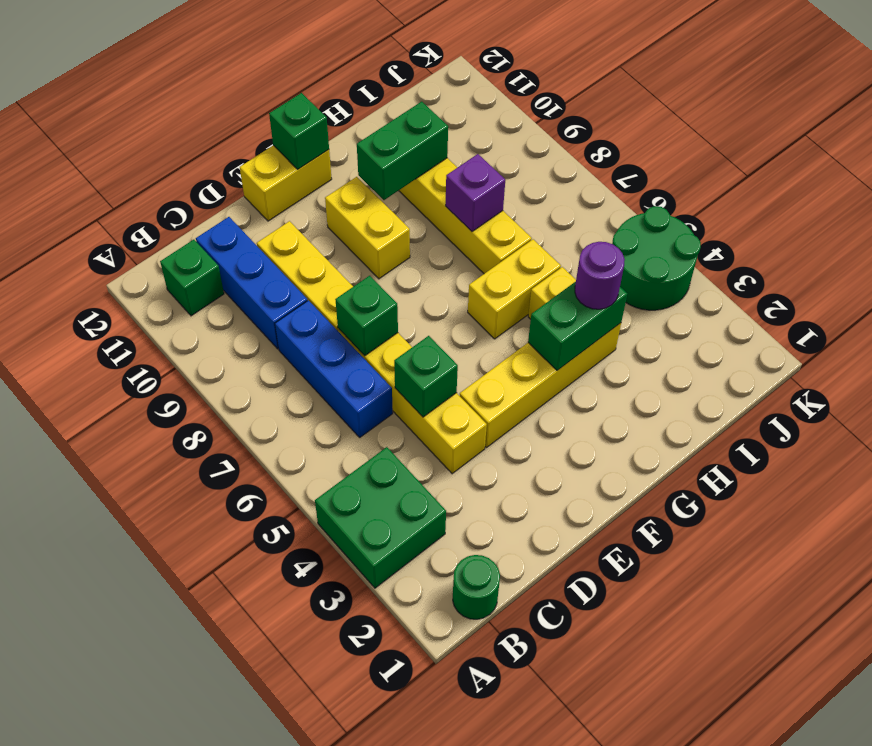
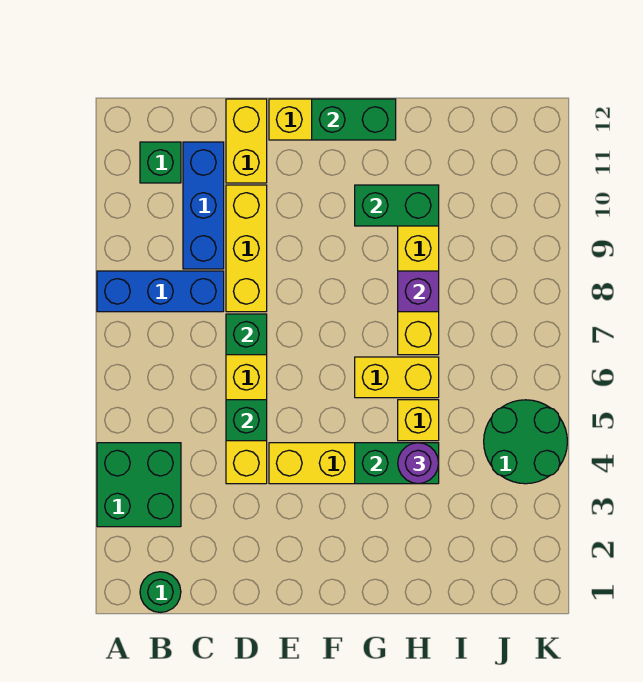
blue brick C6:C8 level 1 -> blue brick A8:C8 level 1
yellow brick F9:F10 level 1 -> yellow brick D11:D12 level 1
green brick F12 level 2 -> green brick F12:G12 level 2

